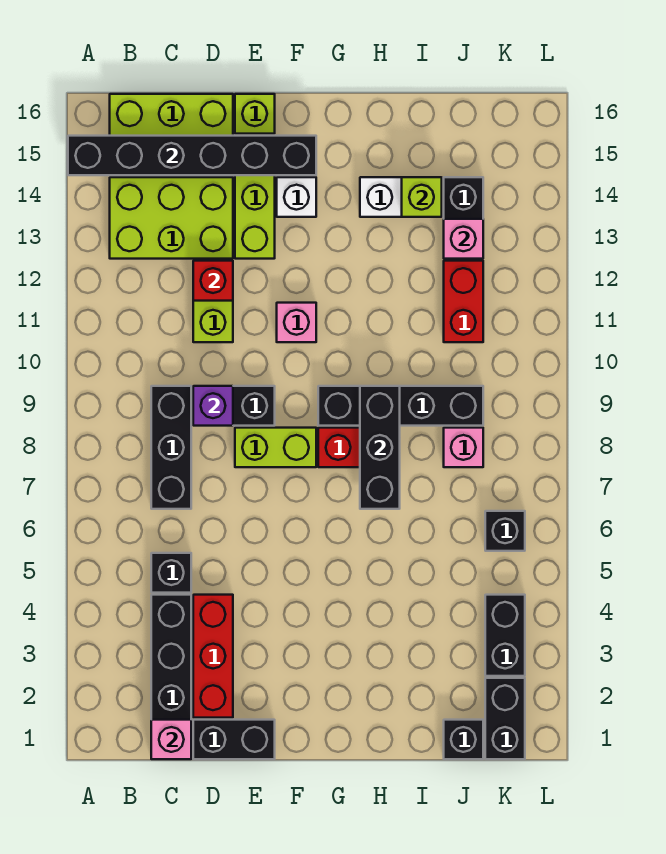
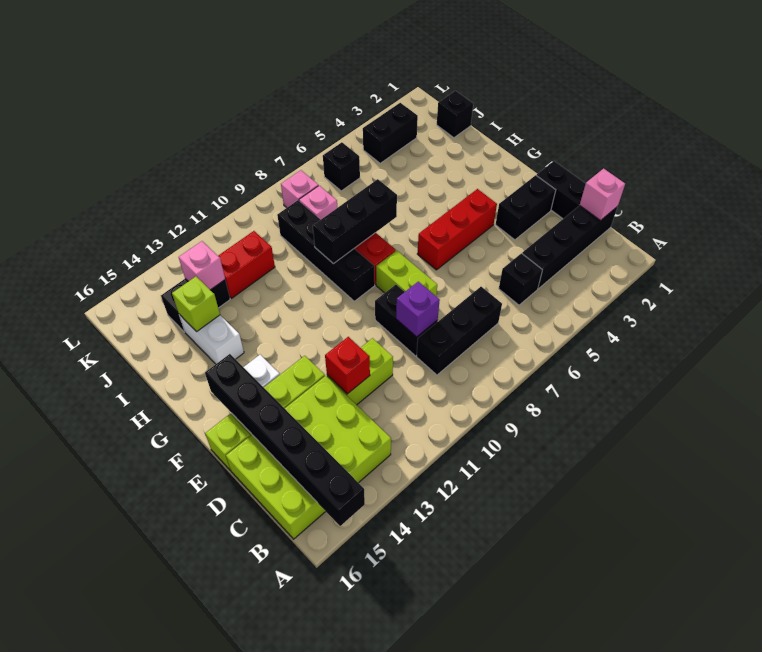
red brick D2:D4 level 1 -> red brick F4:F6 level 1
pink brick F11 level 1 -> pink brick K8 level 1
black brick K1:K2 level 1 -> black brick E2:E3 level 1

